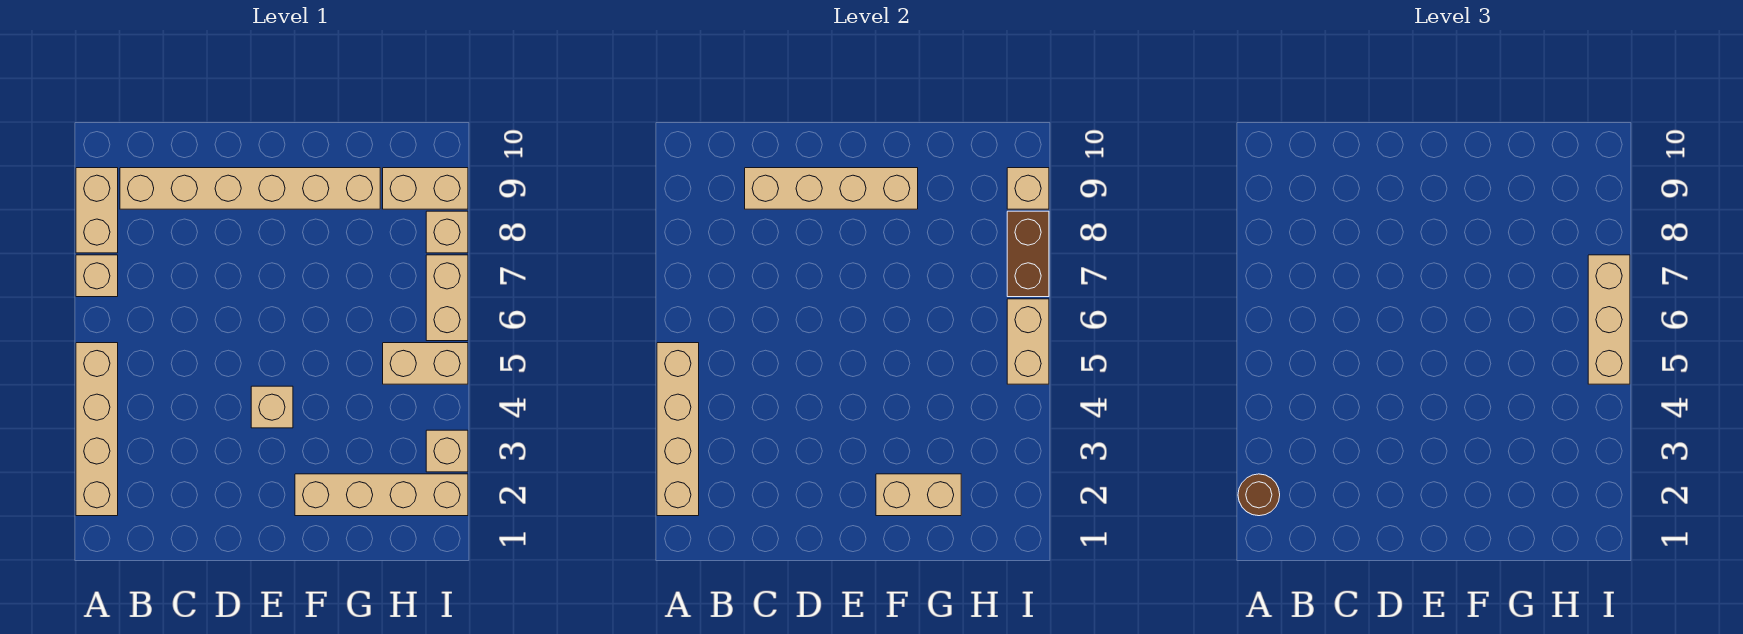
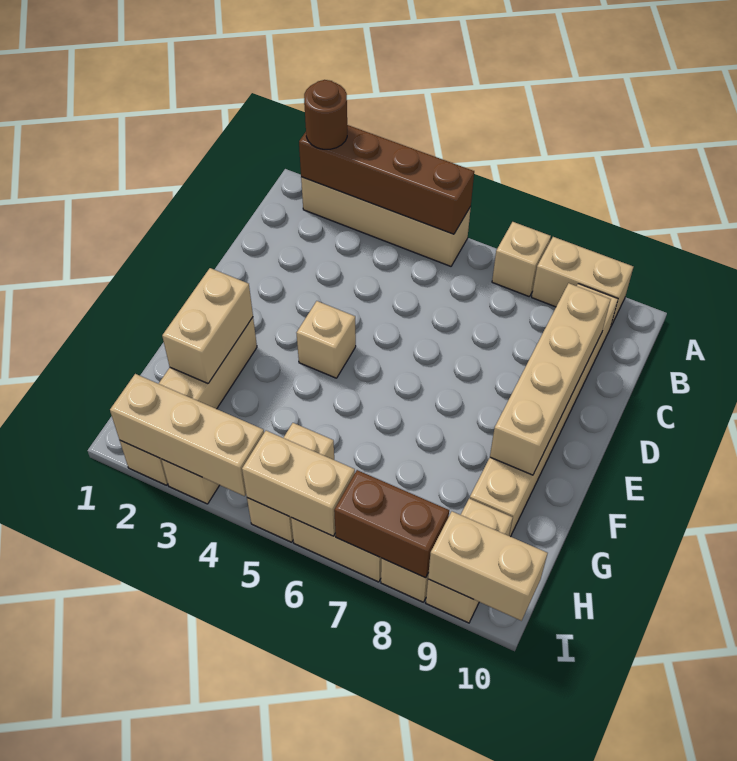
tan brick A2:A5 level 2 -> brown brick A2:A5 level 2
tan brick I5:I7 level 3 -> tan brick I2:I4 level 2
tan brick I9 level 2 -> tan brick I9:I10 level 2

